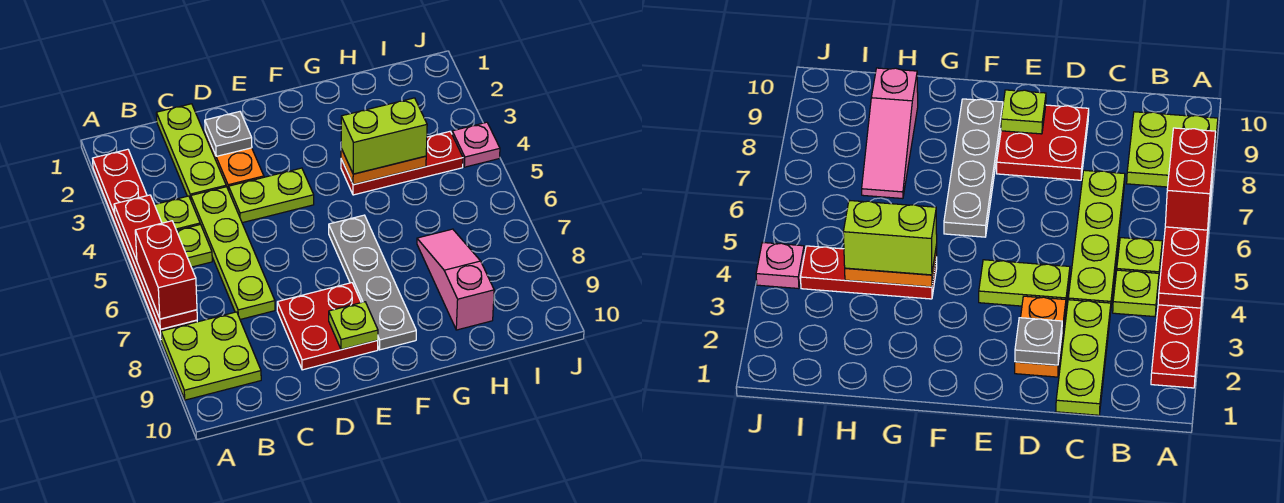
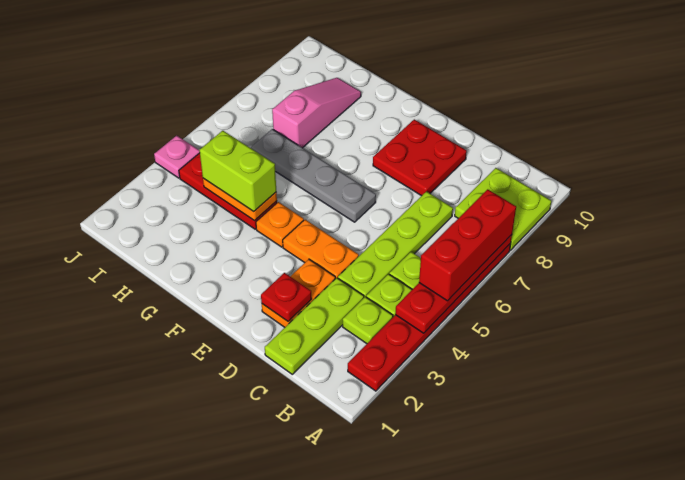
red brick A6:A7 level 3 -> red brick A5:A7 level 3
grey plate D2 level 2 -> red plate D2 level 2
lime plate D4:E4 level 1 -> orange plate D4:E4 level 1
lime plate E9 level 2 -> lime plate B3 level 1
none -> orange plate F4 level 1
grey plate F6:F9 level 1 -> grey plate E6:H6 level 1
pink slope H7:H9 level 1 top 9 -> pink slope H7:H9 level 1 top 7

